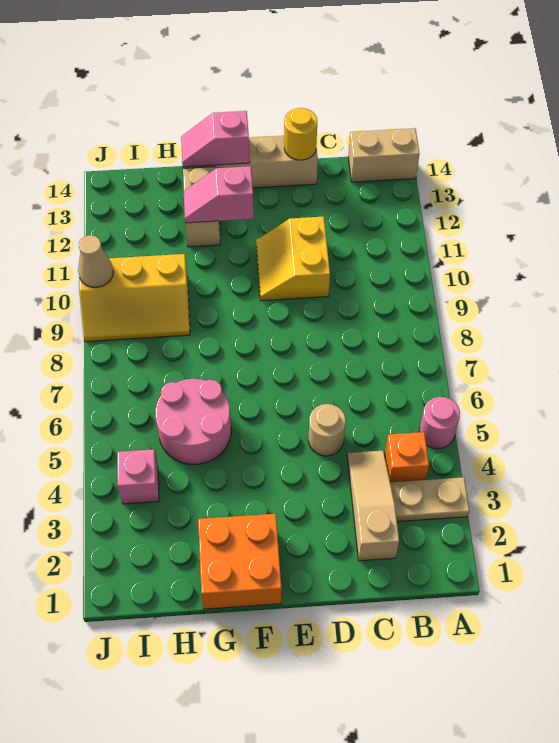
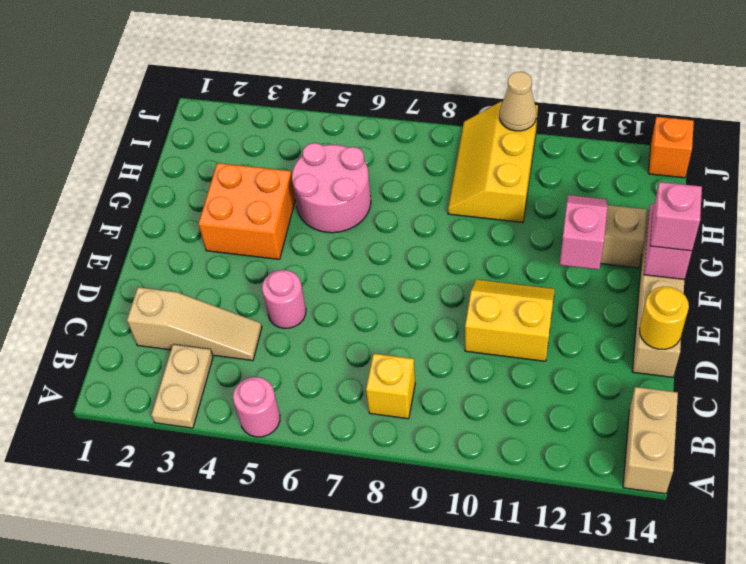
orange brick B4 level 1 -> orange brick J14 level 1
none -> yellow brick B8 level 1
tan round brick D5 level 1 -> pink round brick D5 level 1
orange brick F1:G2 level 1 -> orange brick F3:G4 level 1
pink brick I4 level 1 -> pink brick F14 level 3

